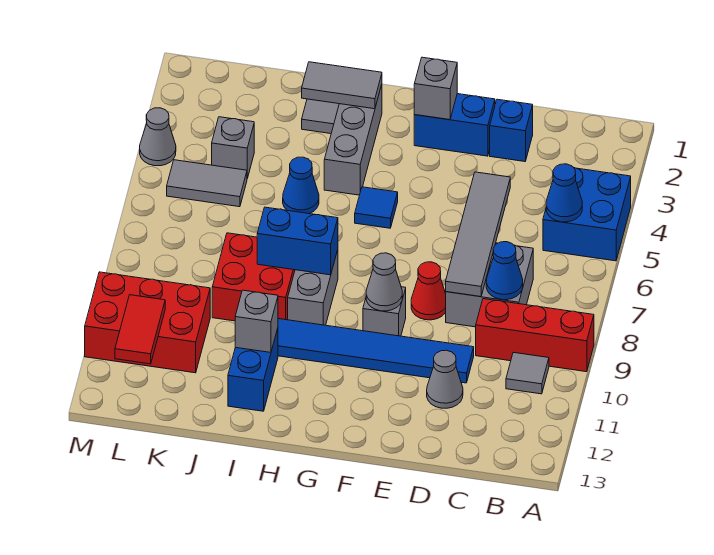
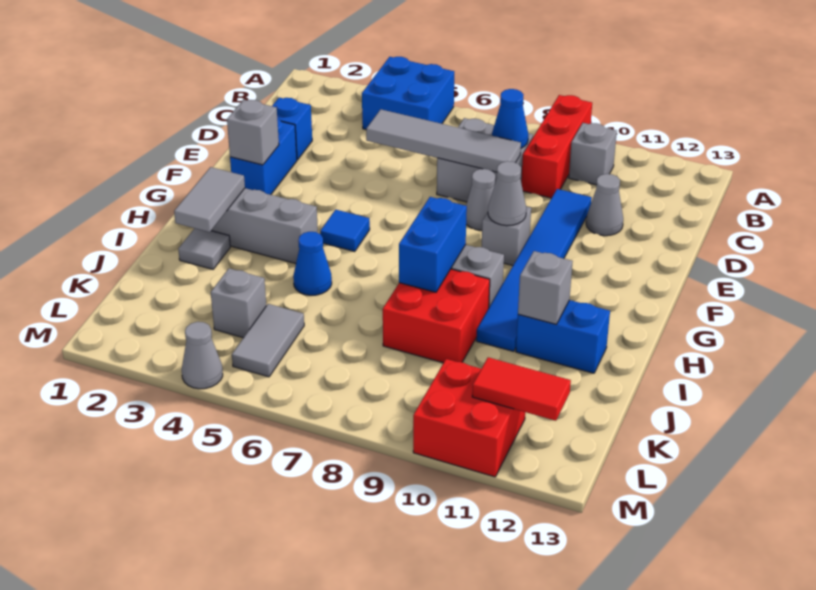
blue cone B5 level 2 -> none
grey tile B10 level 1 -> grey brick B10 level 1
red cone E8 level 1 -> grey cone E8 level 1
red brick K10:M11 level 1 -> red brick L10:M11 level 1

